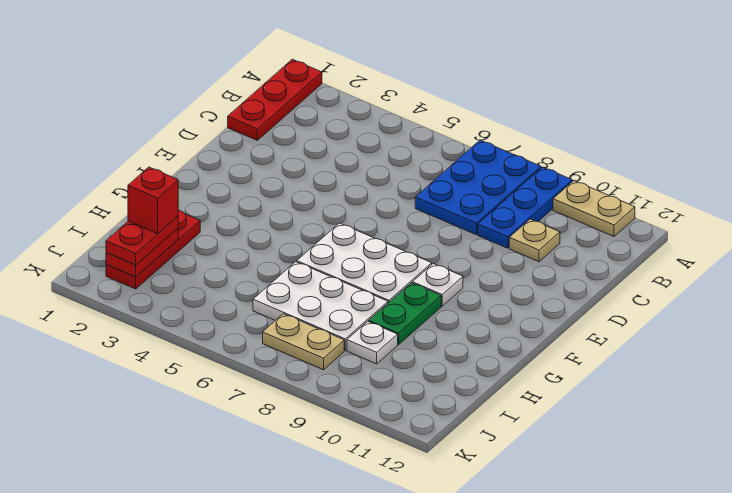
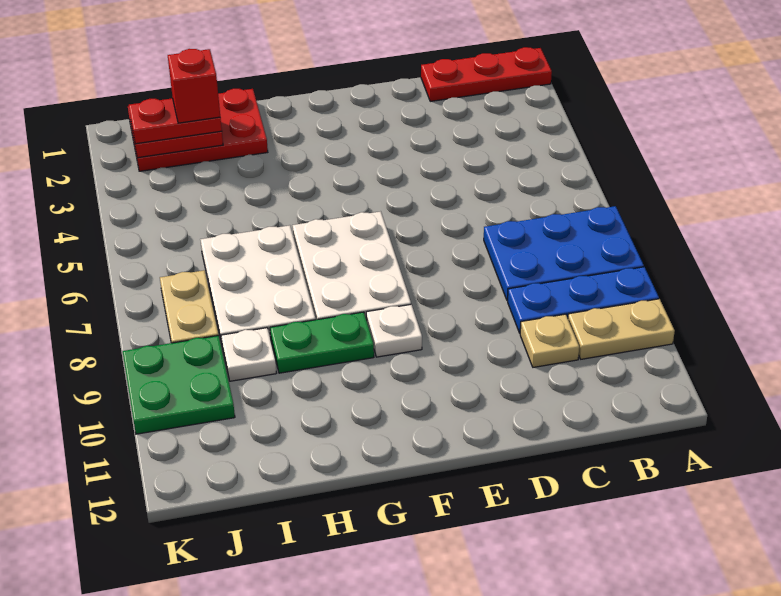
tan plate A10:A11 level 1 -> tan plate A10:B10 level 1
red plate H2:J2 level 1 -> red plate H1:J2 level 1
none -> green plate J9:K10 level 1

